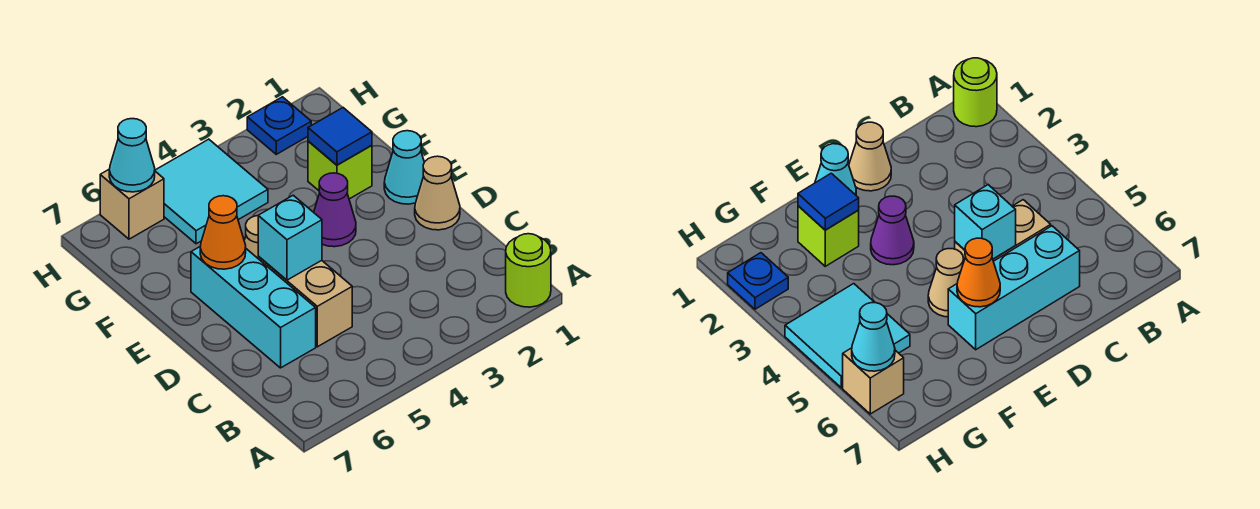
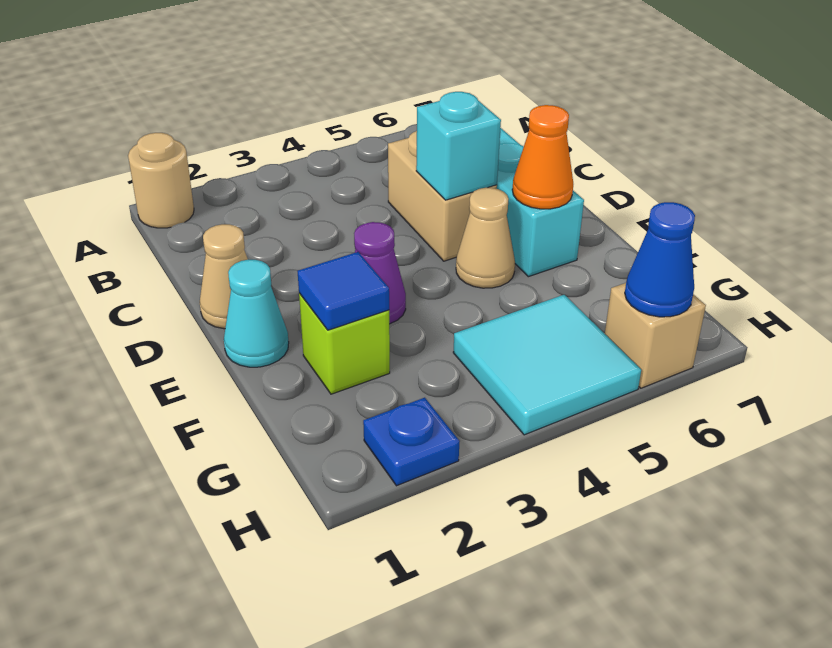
lime round brick A1 level 1 -> tan round brick A1 level 1
cyan cone H6 level 2 -> blue cone H6 level 2

